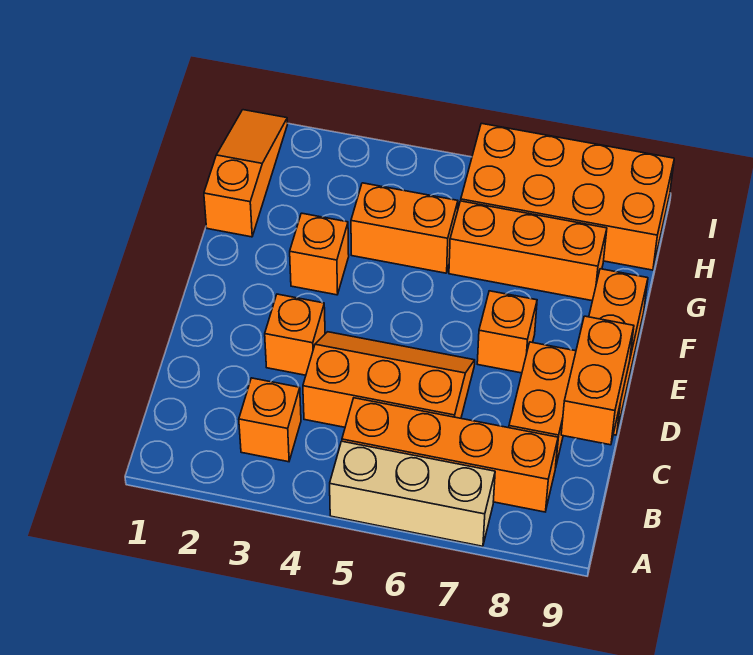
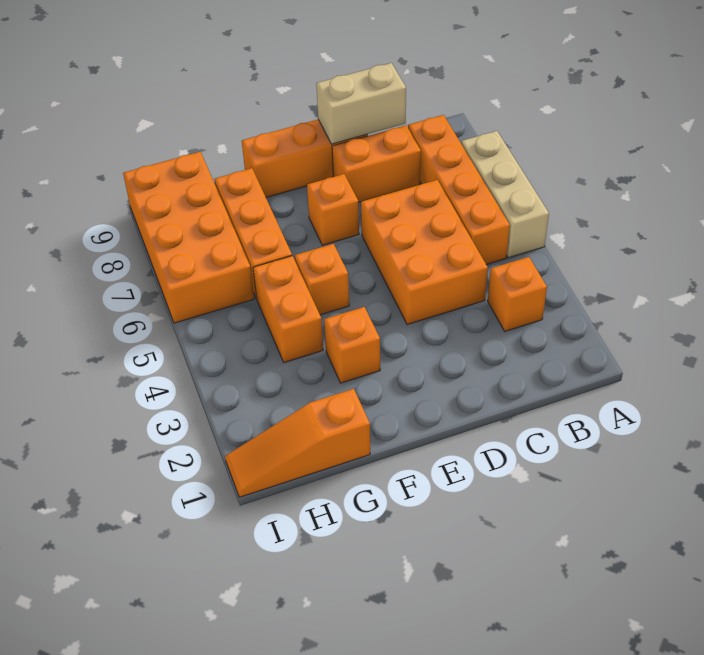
orange slope C4:D6 level 1 top C -> orange brick C4:D6 level 1
orange brick C9:D9 level 2 -> tan brick C9:D9 level 2
orange brick D3 level 1 -> orange brick F5 level 1

